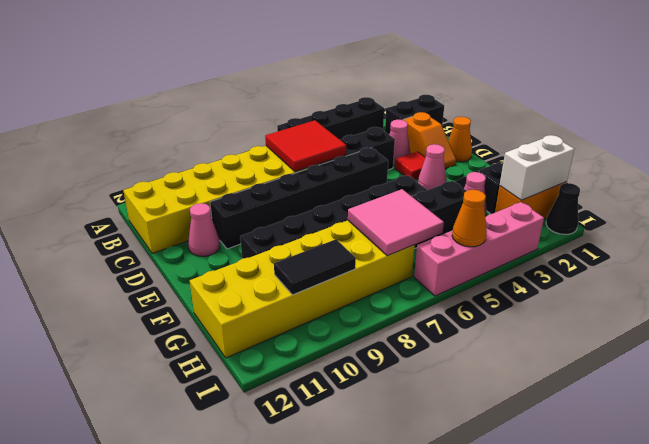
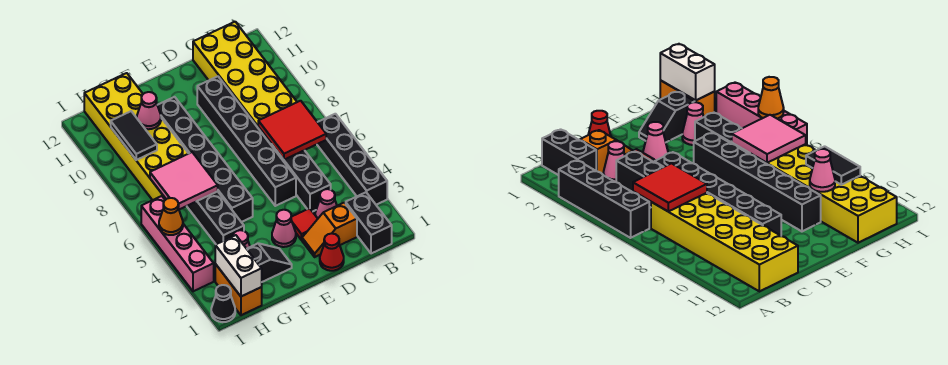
orange cone D1 level 1 -> red cone D1 level 1
pink cone D11 level 1 -> pink cone G10 level 2

